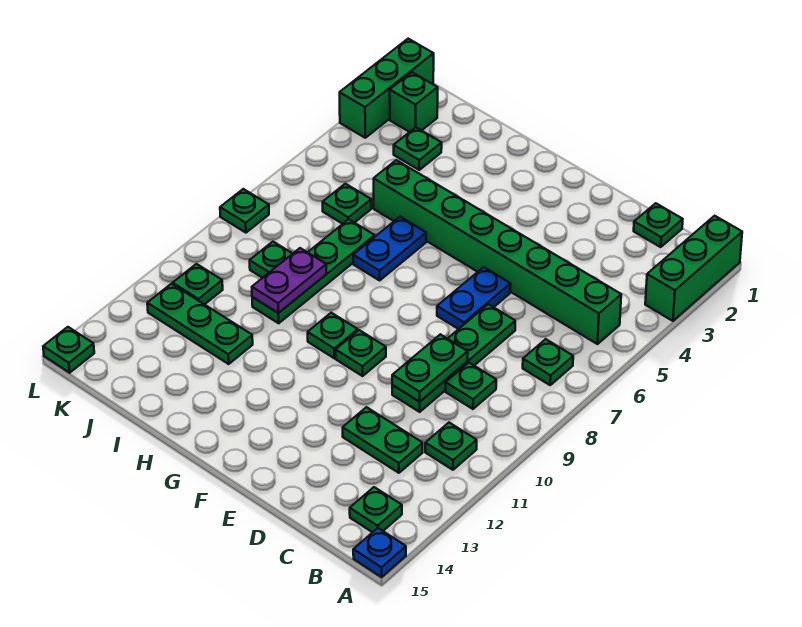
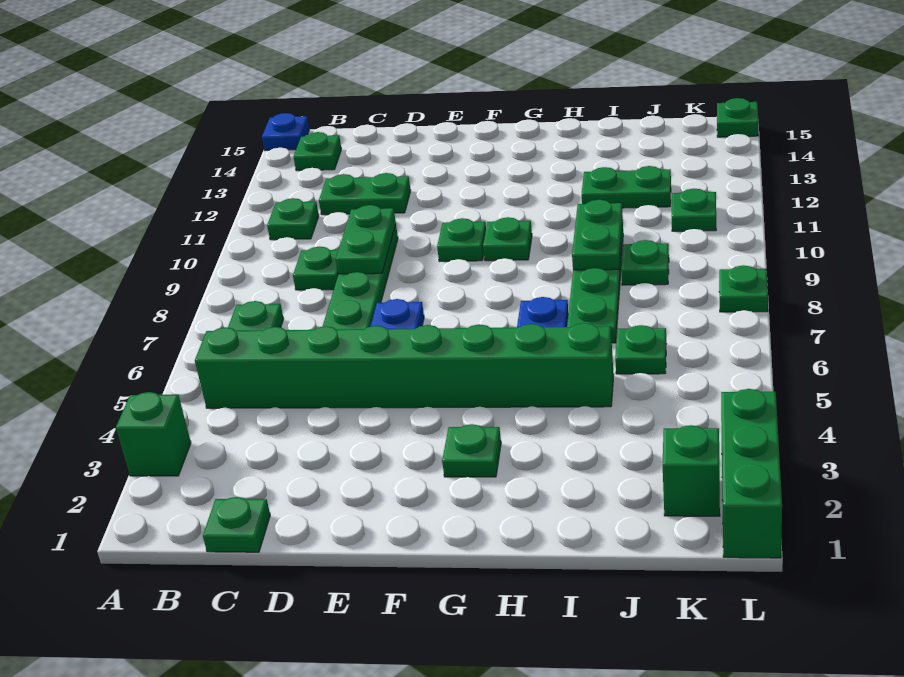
green brick A1:A3 level 1 -> green brick A3 level 1
purple plate I9:I10 level 2 -> green plate I9:I10 level 2
green plate I12:K12 level 1 -> green plate I12:J12 level 1
green plate J3 level 1 -> green plate G3 level 1

